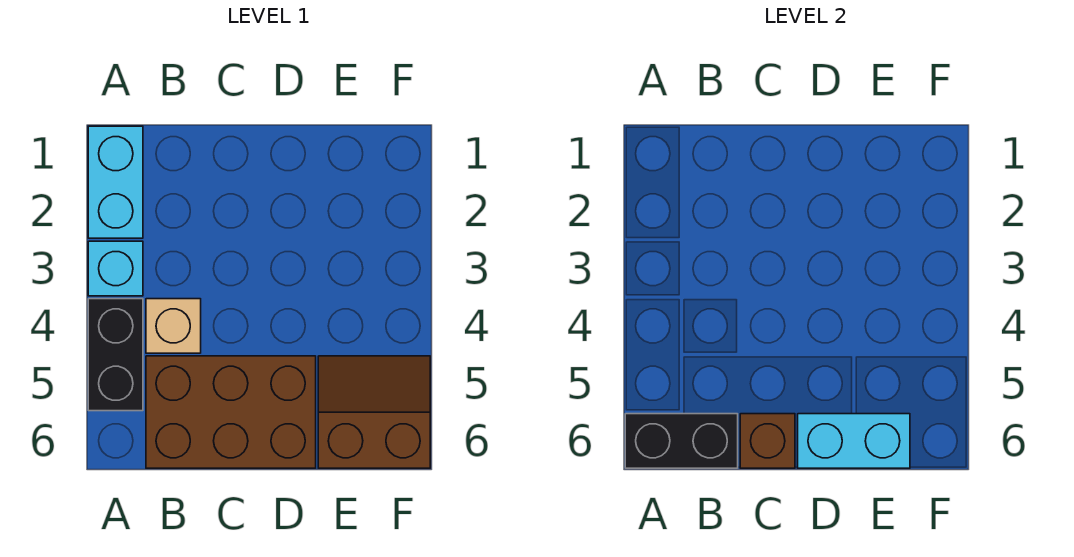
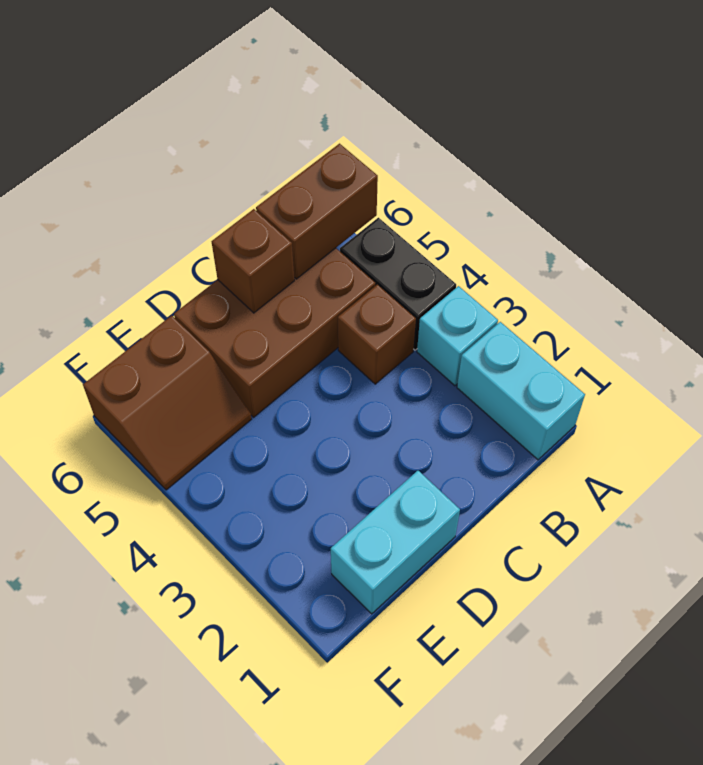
black brick A6:B6 level 2 -> brown brick A6:B6 level 2
tan brick B4 level 1 -> brown brick B4 level 1
cyan brick D6:E6 level 2 -> cyan brick D1:E1 level 1

